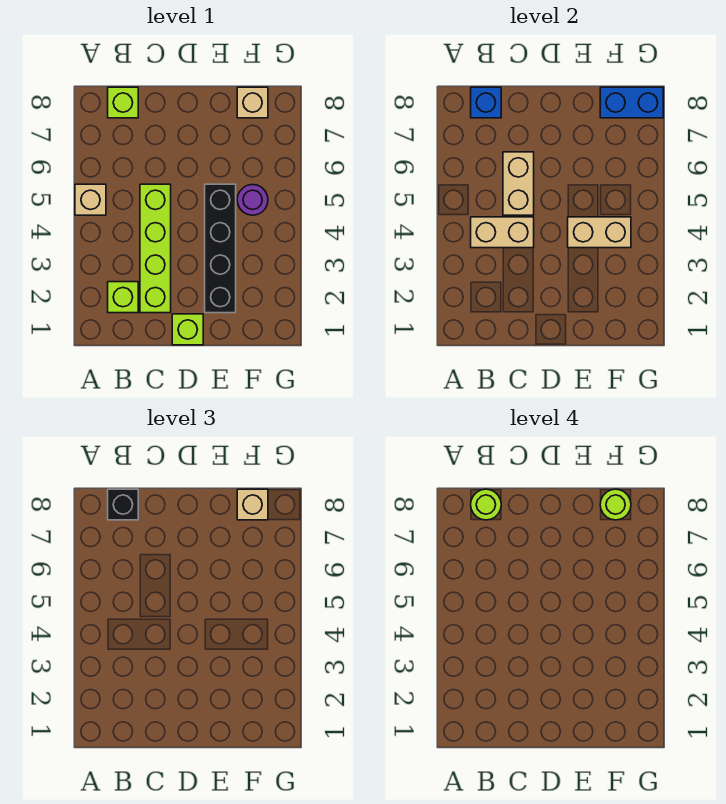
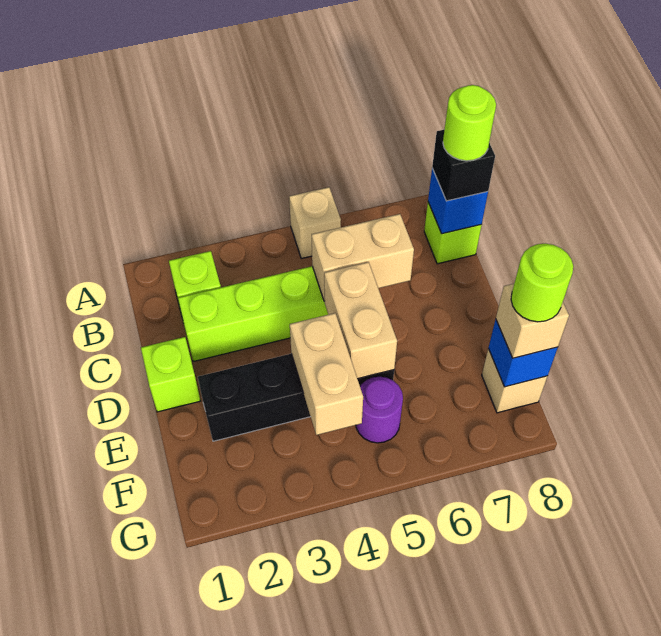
tan brick B4:C4 level 2 -> tan brick D5:E5 level 2
blue brick F8:G8 level 2 -> blue brick F8 level 2

